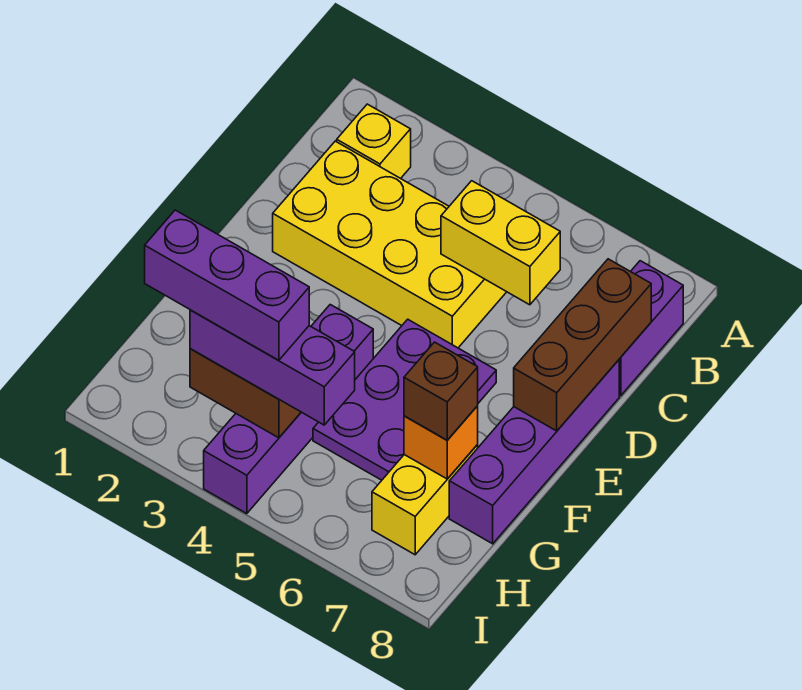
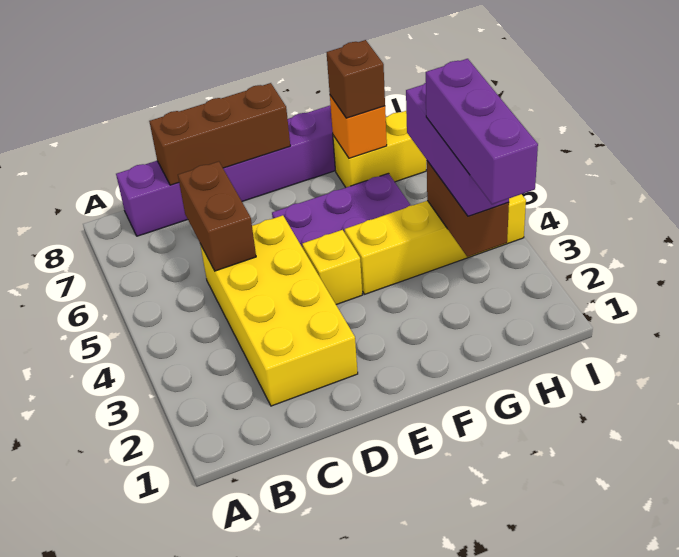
yellow brick B2 level 1 -> yellow brick E4 level 1
yellow brick C5:C6 level 2 -> brown brick C5:C6 level 2
purple brick F4:I4 level 1 -> yellow brick F4:I4 level 1

